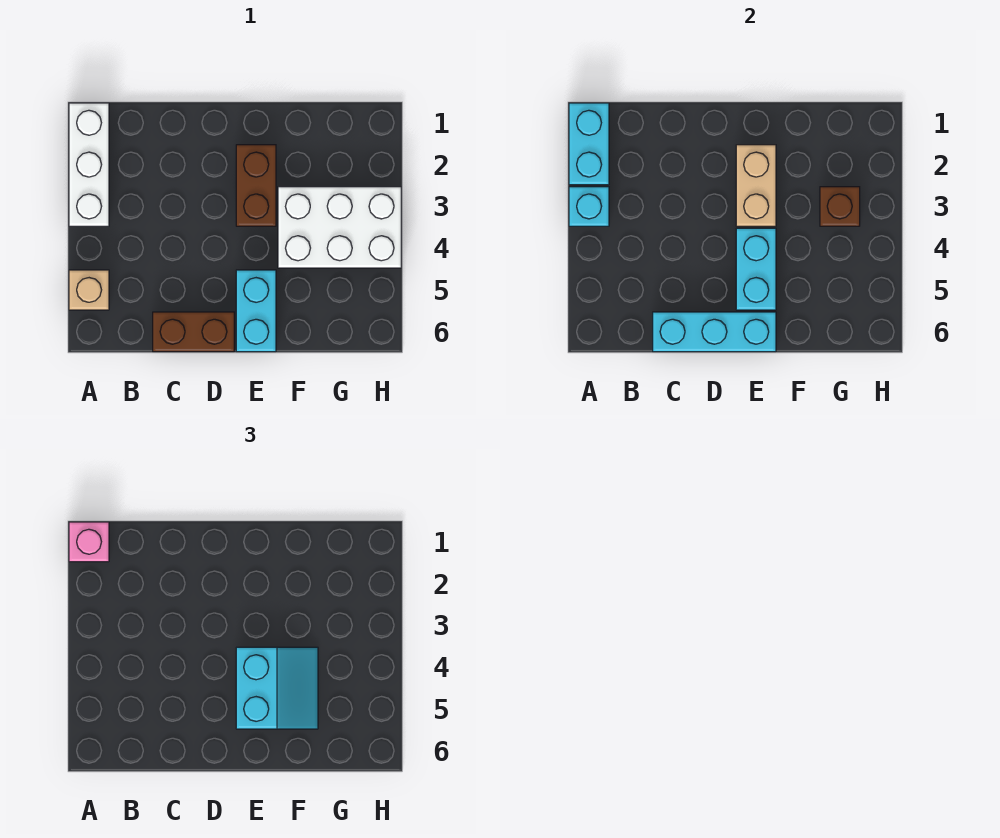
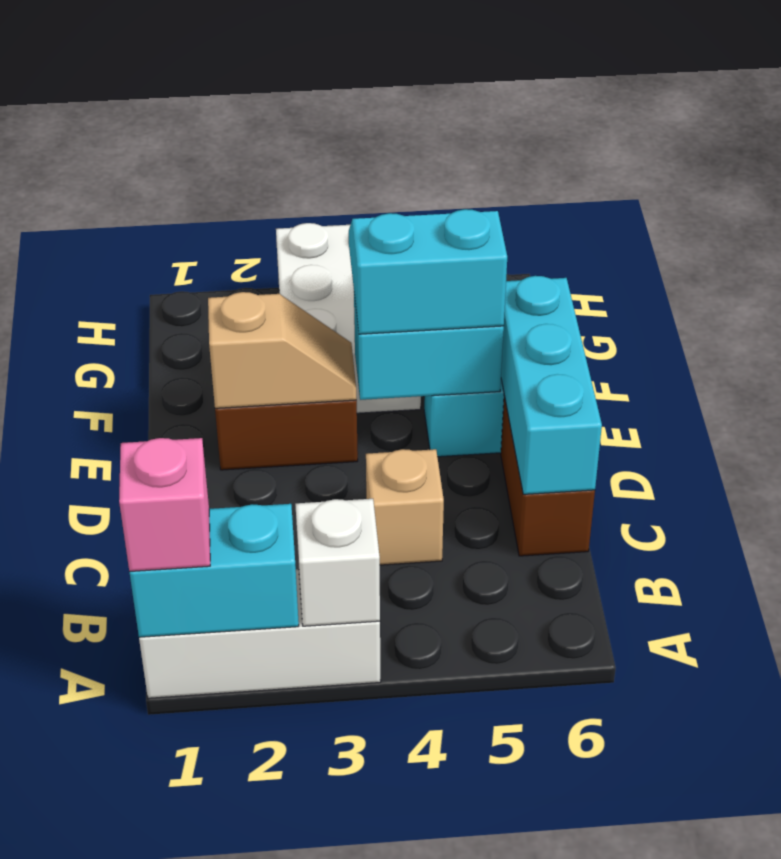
cyan brick A3 level 2 -> white brick A3 level 2
tan brick A5 level 1 -> tan brick C4 level 1
tan brick E2:E3 level 2 -> tan slope E2:E3 level 2 top 2
brown brick G3 level 2 -> none

